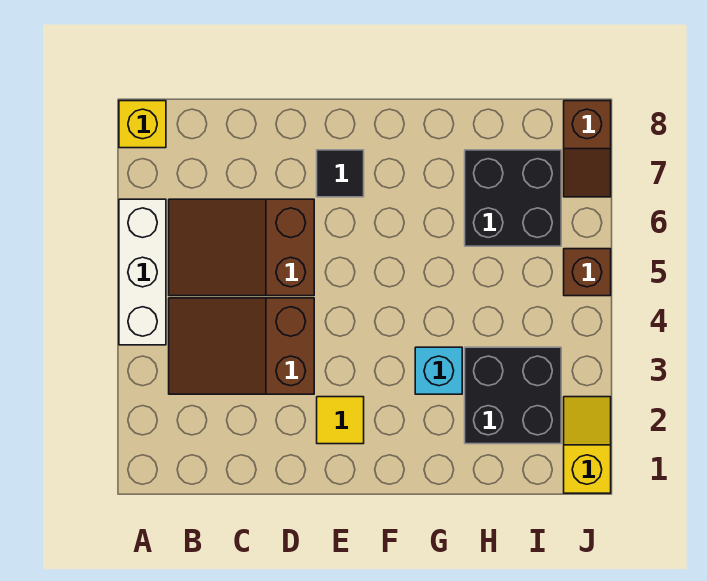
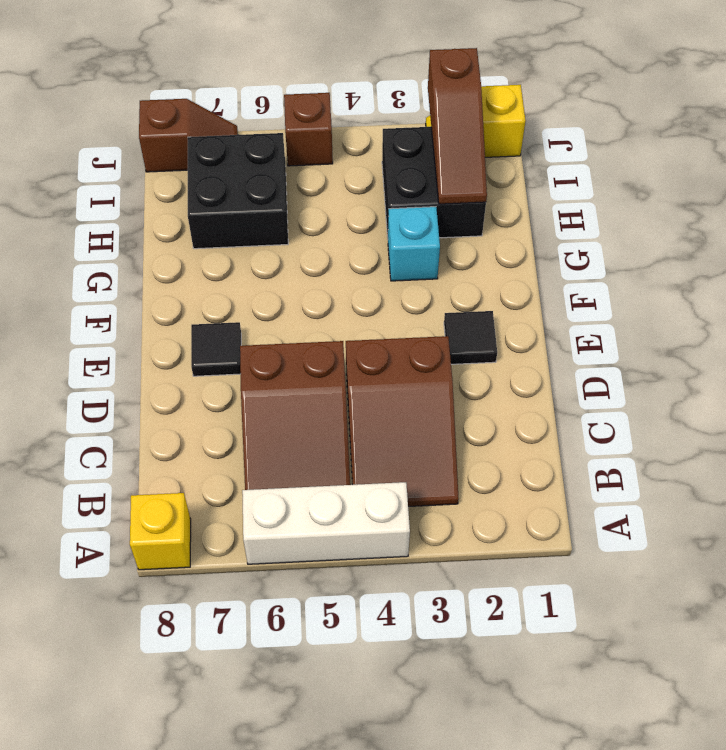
yellow tile E2 level 1 -> black tile E2 level 1
none -> brown slope H2:J2 level 2 top J

